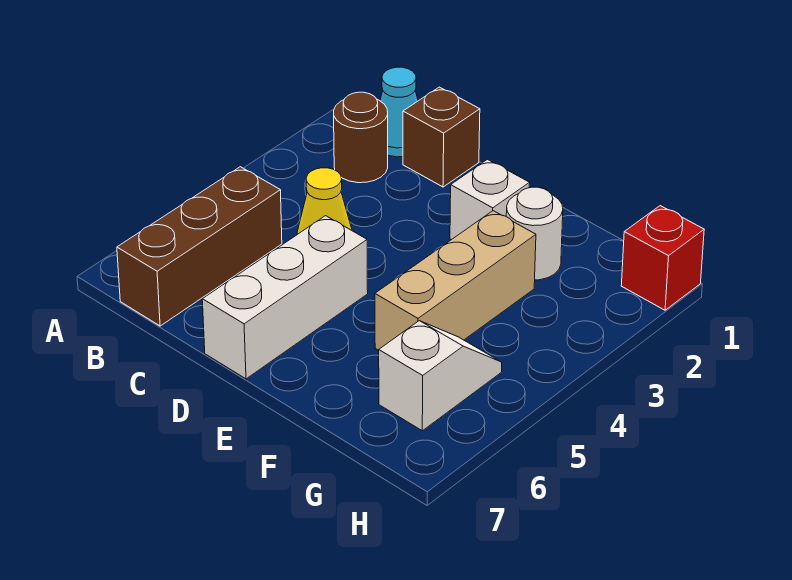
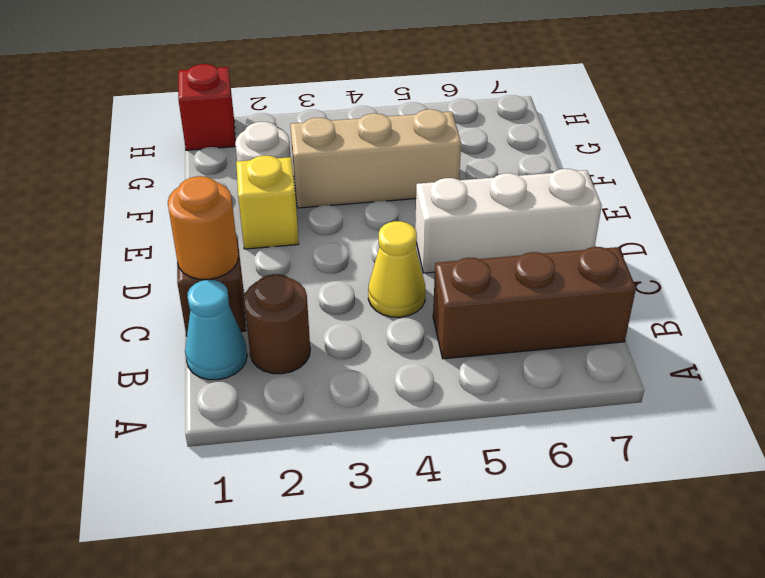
none -> orange round brick C1 level 2
white brick E2 level 1 -> yellow brick E2 level 1
white slope G5:G6 level 1 top 6 -> none

